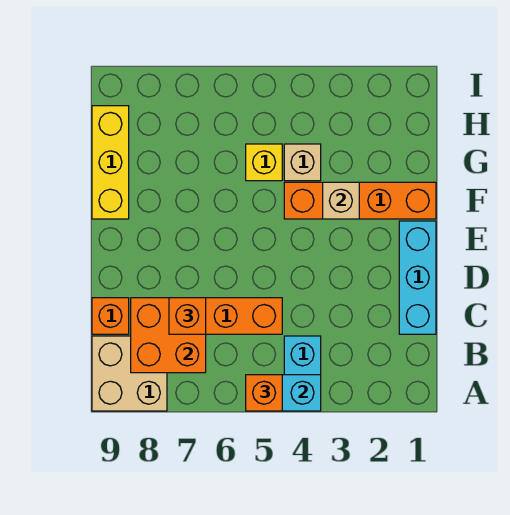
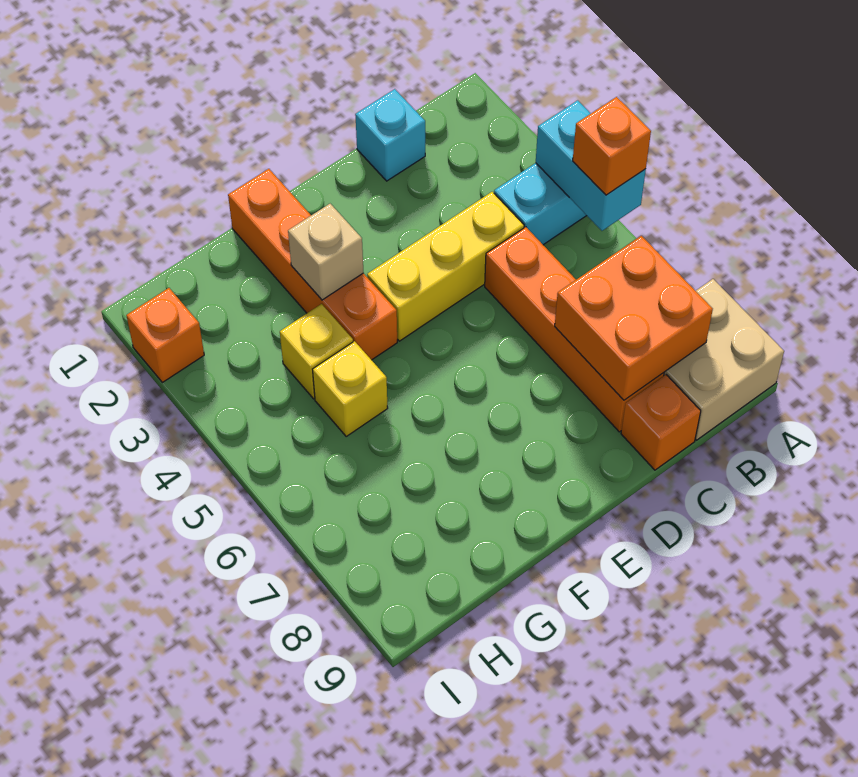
cyan brick C1:E1 level 1 -> cyan brick C1 level 1
orange brick C7 level 3 -> orange brick I2 level 1
yellow brick F9:H9 level 1 -> yellow brick C4:E4 level 1
tan brick G4 level 1 -> yellow brick G4 level 1

